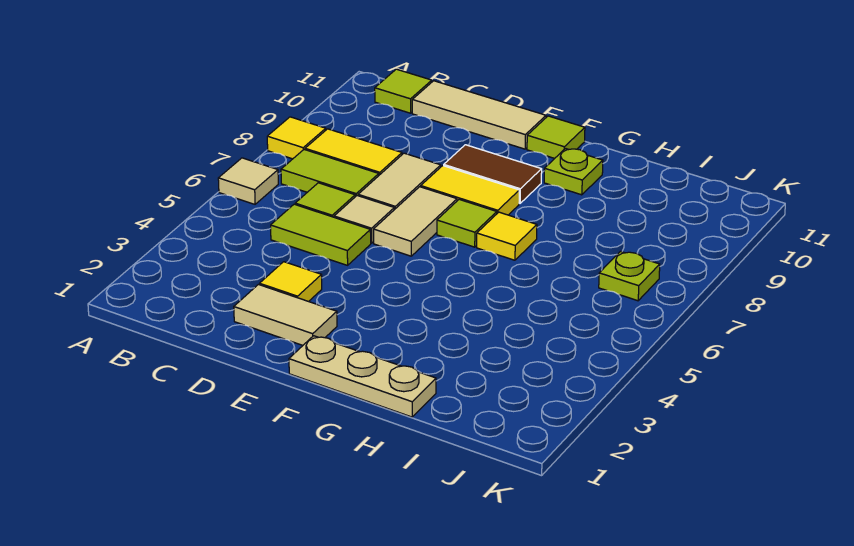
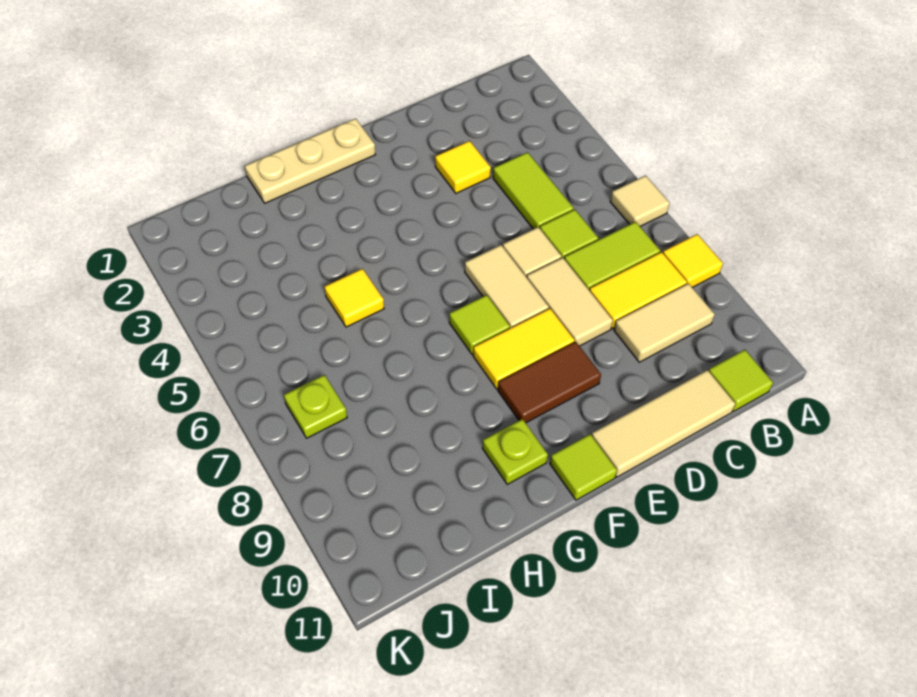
lime tile C5:D5 level 1 -> lime tile C4:C5 level 1
tan tile D2:E2 level 1 -> tan tile B9:C9 level 1
yellow tile G7 level 1 -> yellow tile H5 level 1

